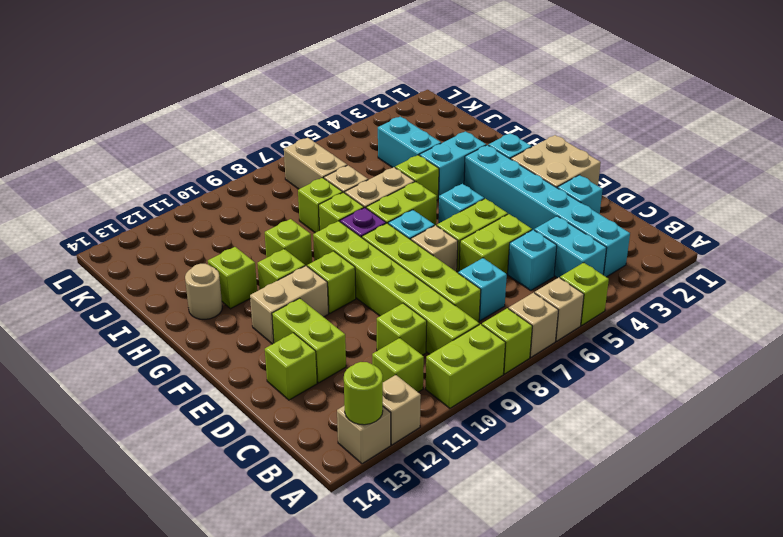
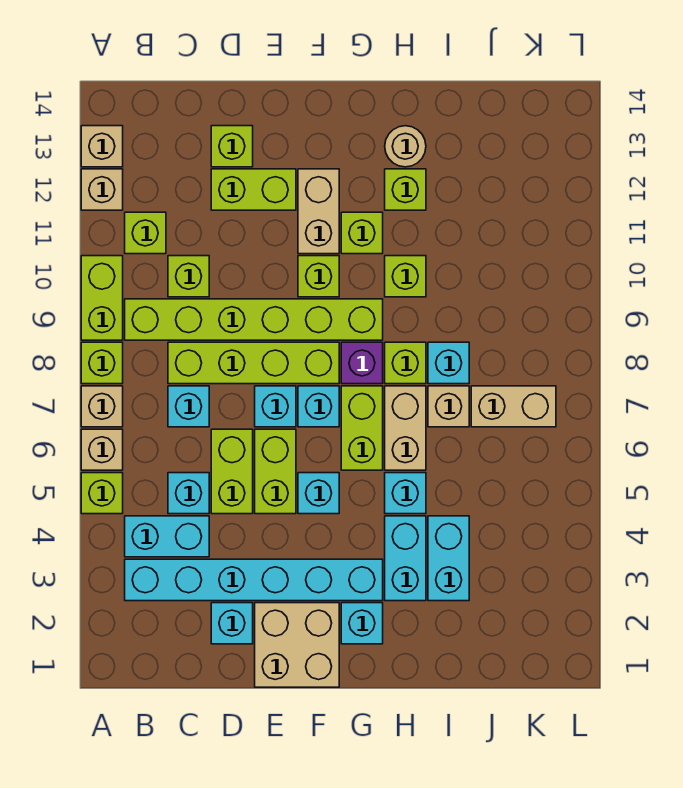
lime round brick A13 level 2 -> none
tan brick E7 level 1 -> cyan brick E7 level 1
lime brick H5 level 1 -> cyan brick H5 level 1
cyan brick I4:J4 level 1 -> cyan brick I3:I4 level 1
lime brick I8 level 1 -> cyan brick I8 level 1

